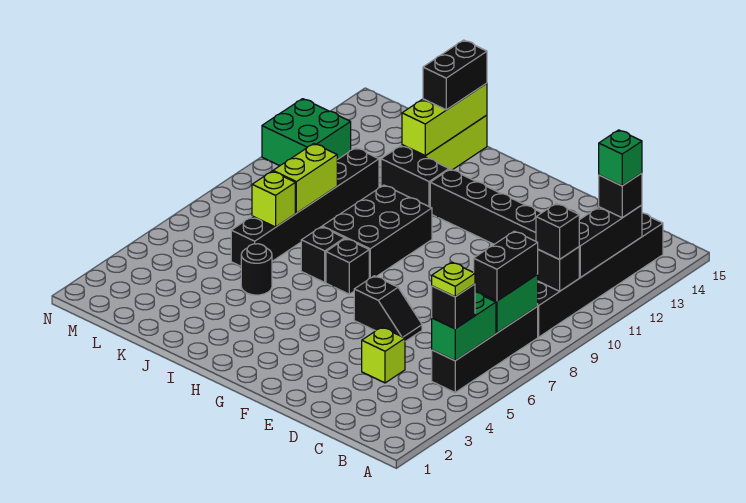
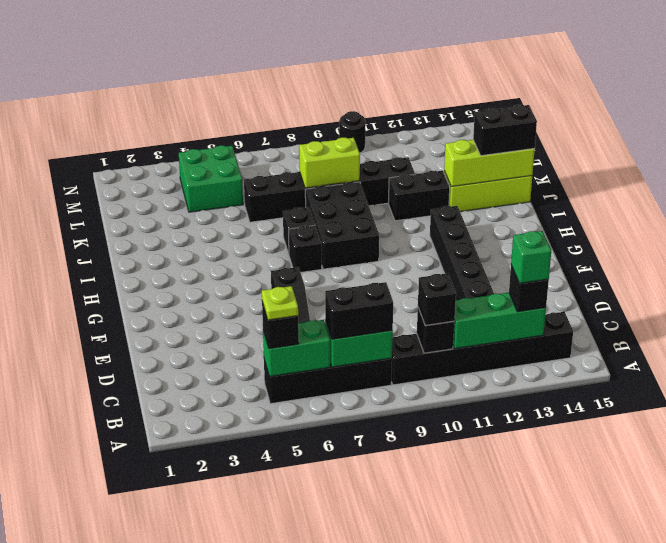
black brick B11:B13 level 2 -> green brick B11:B13 level 2
lime brick D4 level 1 -> none
black brick H8:I10 level 1 -> black brick H8:J9 level 1
black brick I12:J12 level 1 -> black brick J11:J12 level 1
black round brick J5 level 1 -> black round brick N10 level 1
lime brick K7 level 2 -> none
green brick M11:N12 level 1 -> green brick L4:M5 level 1

